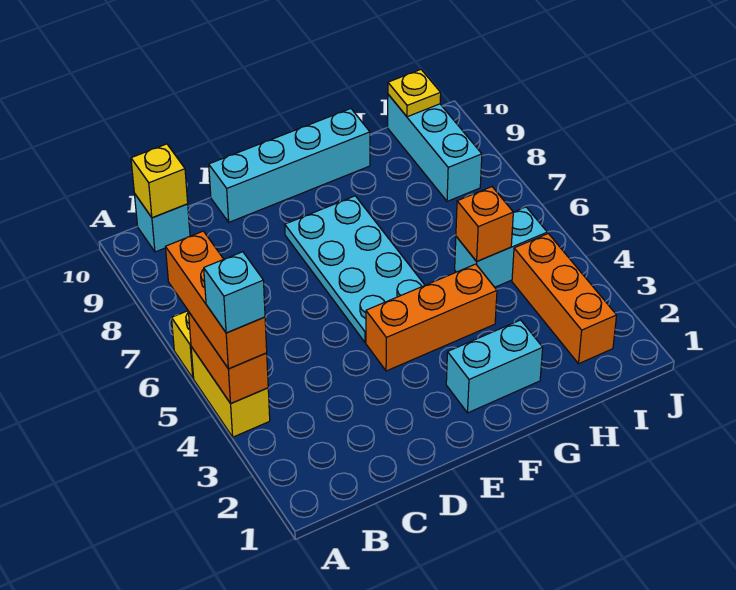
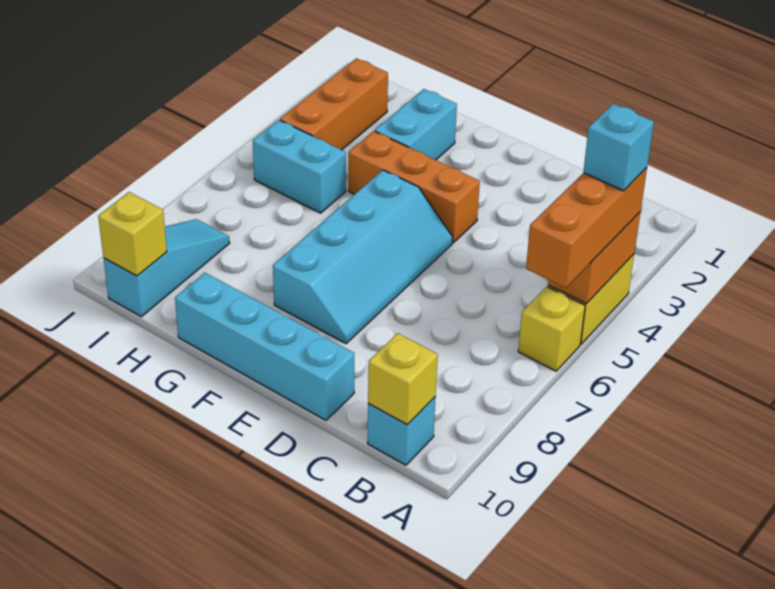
cyan plate E5:F8 level 1 -> cyan slope E5:F8 level 1 top F
cyan brick F2:G2 level 1 -> cyan brick G2:G3 level 1
orange brick H5 level 2 -> none
cyan brick I8:I10 level 1 -> cyan slope I8:I10 level 1 top 10
yellow plate I10 level 2 -> yellow brick I10 level 2

